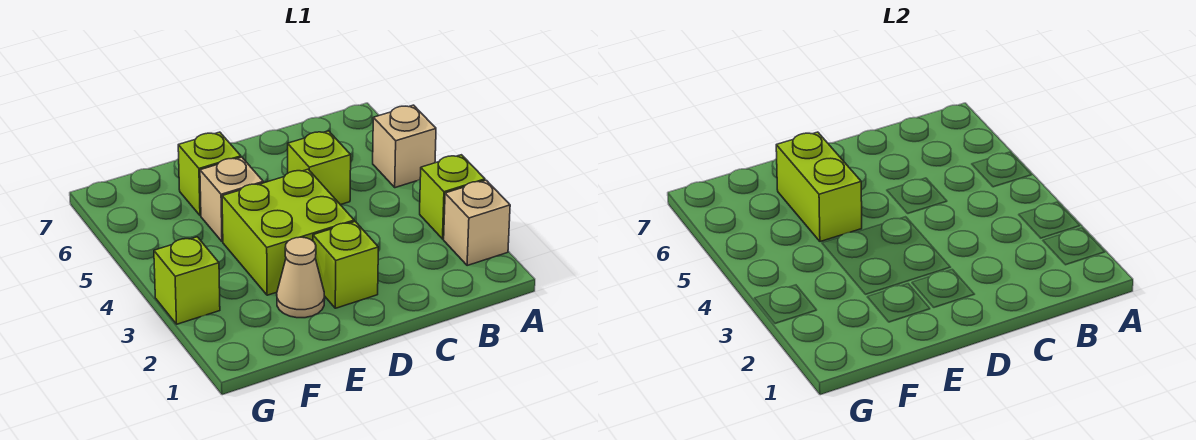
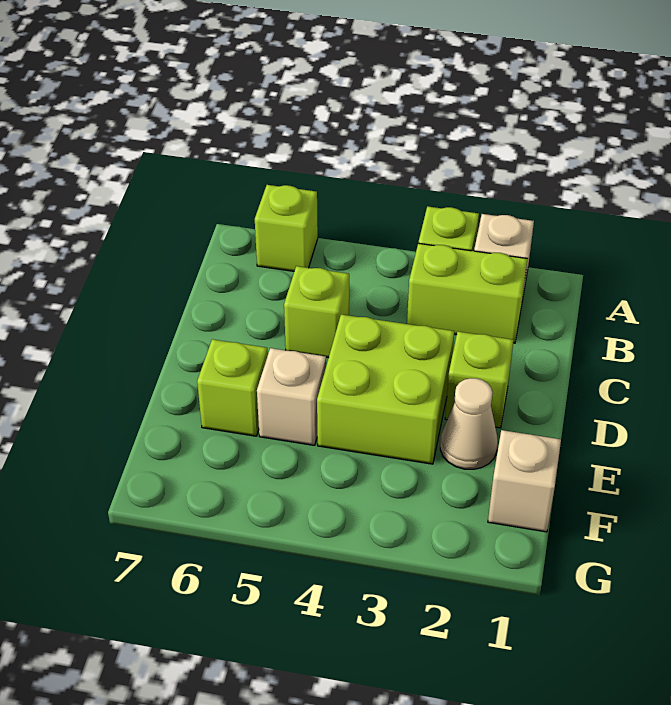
tan brick A5 level 1 -> tan brick F1 level 1
lime brick E5:E6 level 2 -> lime brick B2:B3 level 1
lime brick G3 level 1 -> lime brick A6 level 1

